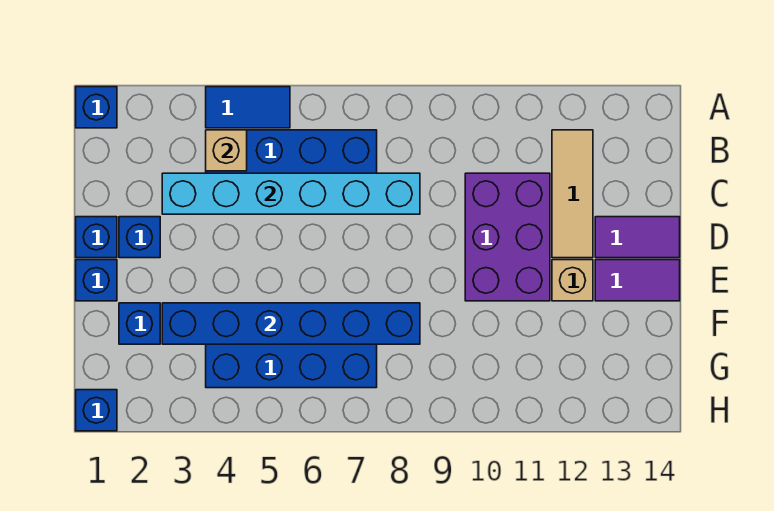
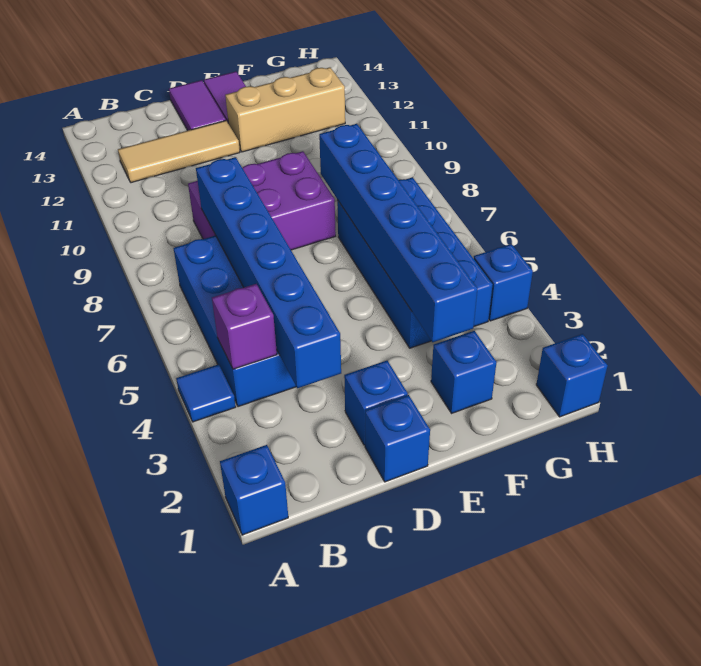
blue tile A4:A5 level 1 -> blue tile A4 level 1
tan brick B4 level 2 -> purple brick B4 level 2
cyan brick C3:C8 level 2 -> blue brick C3:C8 level 2
purple brick C10:E11 level 1 -> purple brick C8:E9 level 1
blue brick E1 level 1 -> blue brick H4 level 1
tan brick E12 level 1 -> tan brick E12:G12 level 1

